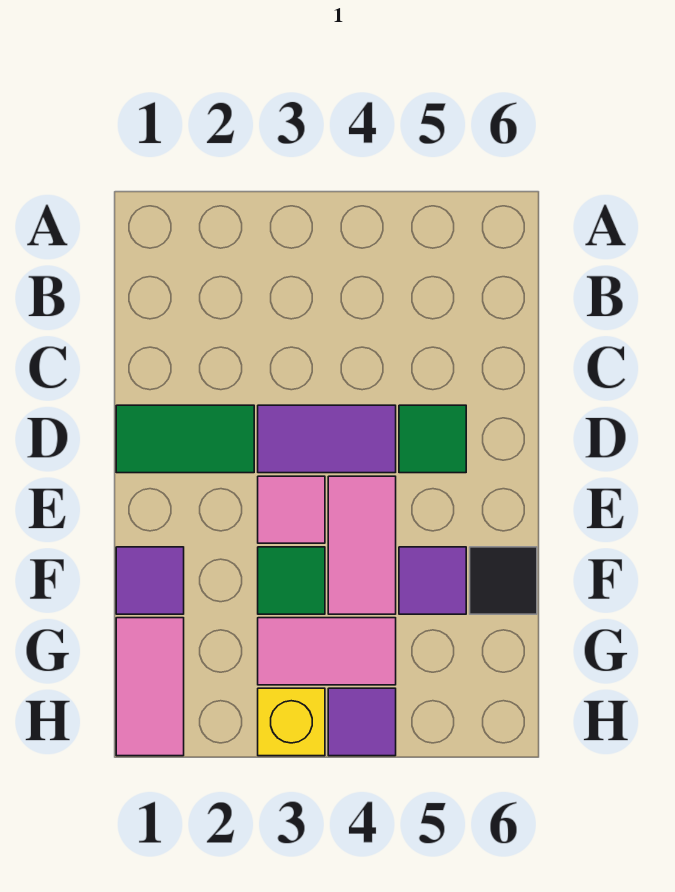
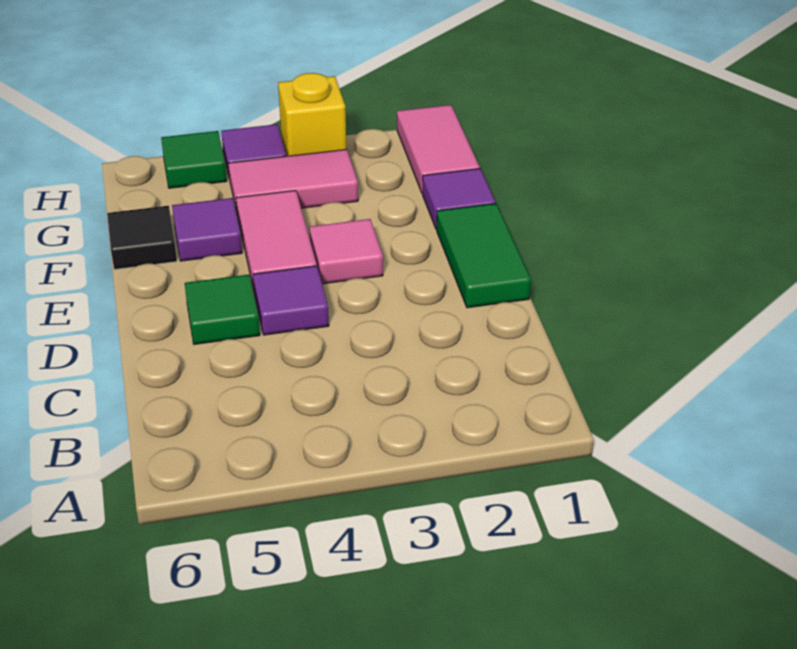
green tile D1:D2 level 1 -> green tile D1:E1 level 1
purple tile D3:D4 level 1 -> purple tile D4 level 1
green tile F3 level 1 -> green tile H5 level 1

